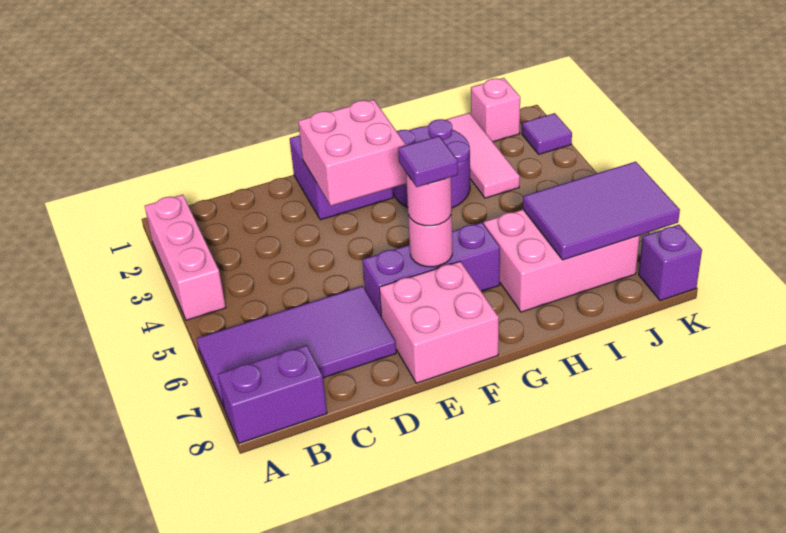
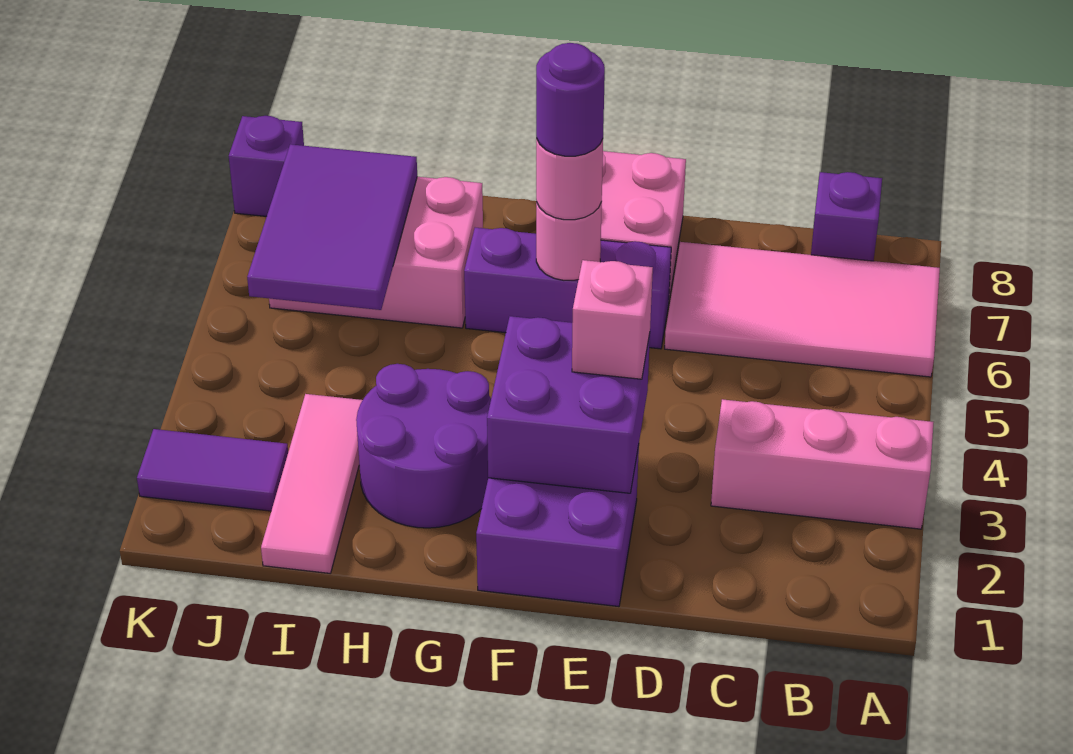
pink brick A2:A4 level 1 -> pink brick A3:C3 level 1
purple tile A6:D7 level 1 -> pink tile A6:D7 level 1
purple brick A8:B8 level 1 -> purple brick B8 level 1
pink brick E2:F3 level 2 -> purple brick E2:F3 level 2
purple tile F6 level 4 -> purple round brick F6 level 4
purple tile I6:K7 level 2 -> purple tile I5:J7 level 2
pink brick J1 level 1 -> pink brick E3 level 3
purple tile K2 level 1 -> purple tile J2:K2 level 1

